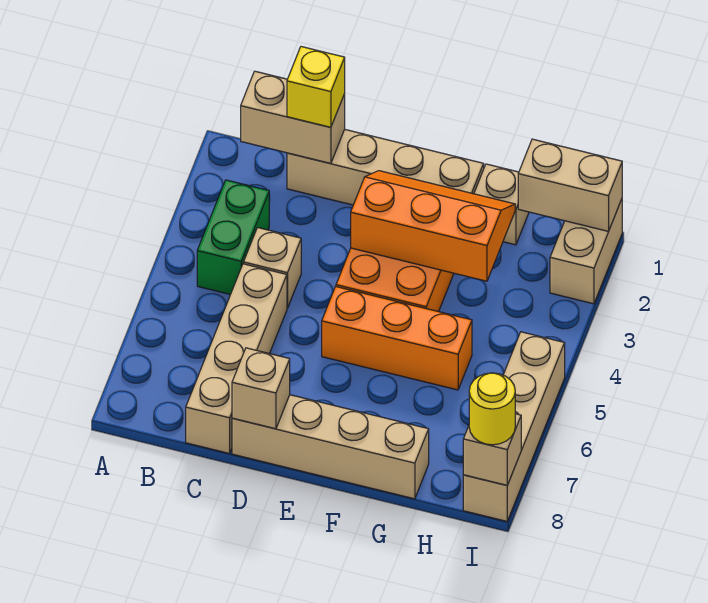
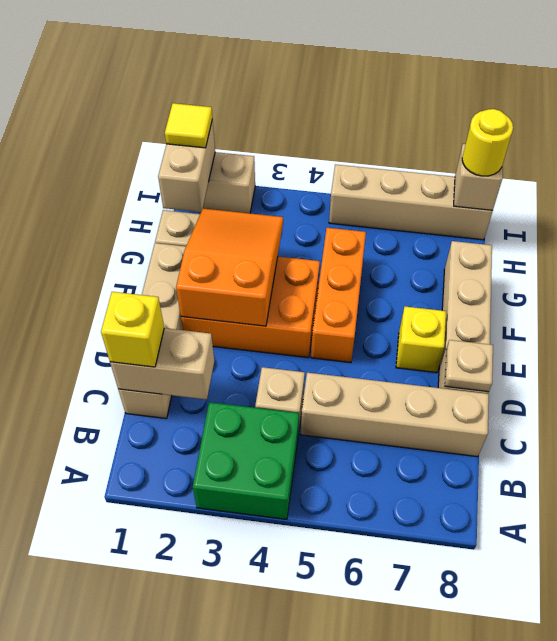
tan brick B1:C1 level 2 -> tan brick C1:C2 level 2
green brick B3:B4 level 1 -> green brick A3:B4 level 1
tan brick D8 level 2 -> tan plate D8 level 2
orange slope E2:G3 level 2 top 3 -> orange slope E2:G3 level 2 top E
none -> yellow brick E7 level 1
none -> yellow tile I1 level 3

